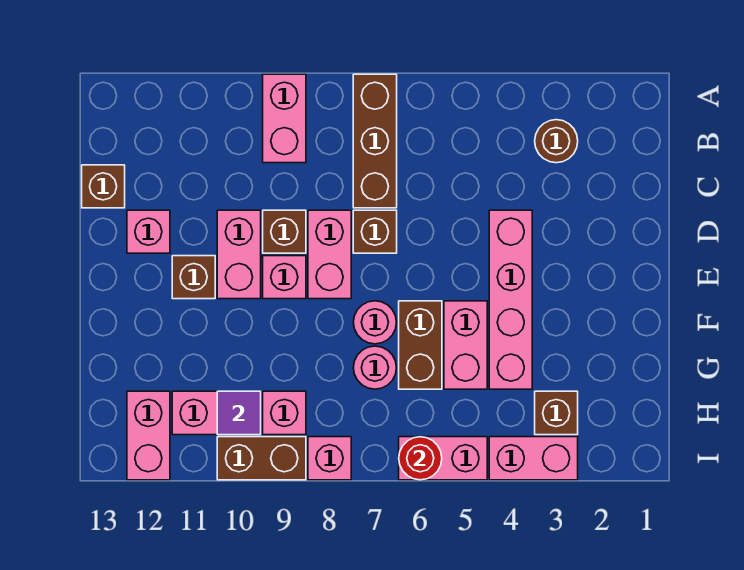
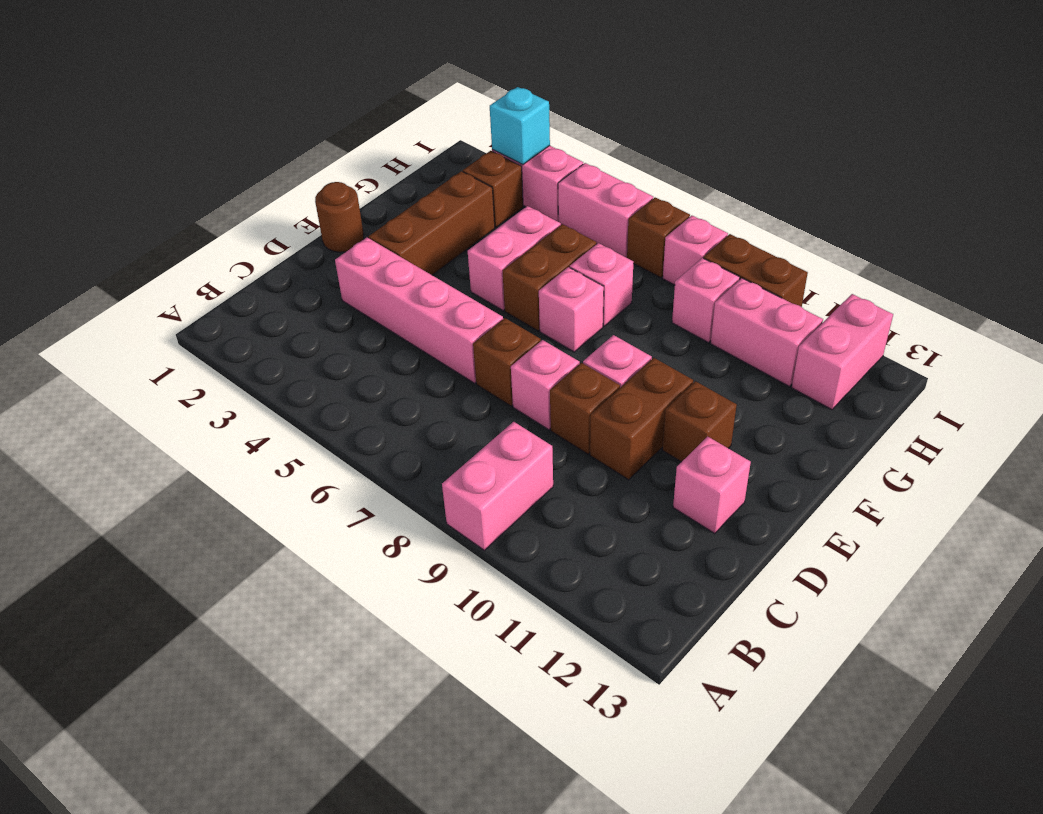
brown brick A7:C7 level 1 -> brown brick E3:G3 level 1
brown round brick B3 level 1 -> brown round brick E1 level 1
brown brick C13 level 1 -> brown brick I7 level 1
pink brick D4:G4 level 1 -> pink brick D3:D6 level 1
pink brick D8:E8 level 1 -> pink brick D8 level 1
pink brick D10:E10 level 1 -> brown brick D10:E10 level 1
pink round brick F7 level 1 -> pink brick F7 level 1
pink round brick G7 level 1 -> pink brick G7 level 1
purple tile H10 level 2 -> none
none -> cyan brick I3 level 2
red round brick I6 level 2 -> none

